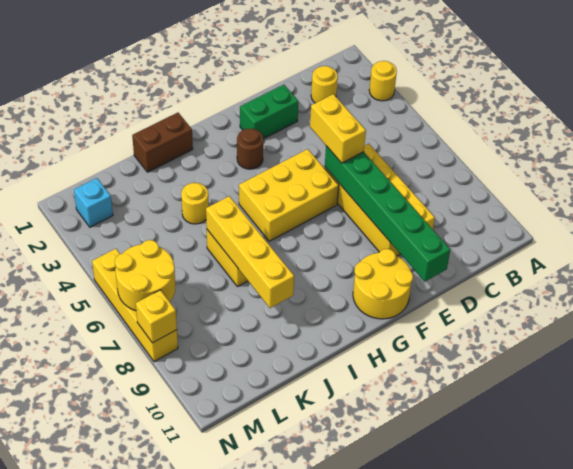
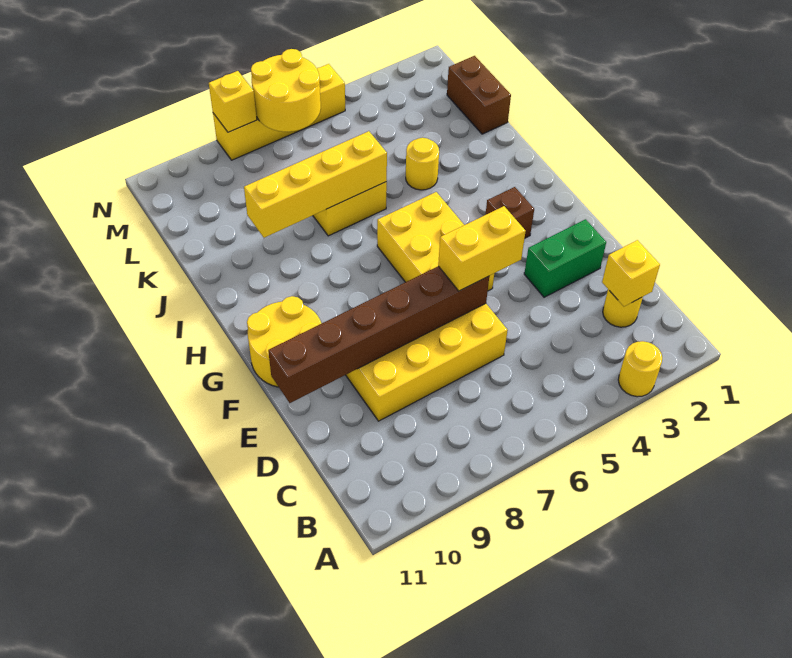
none -> yellow brick C2 level 2
green brick E2:F2 level 1 -> green brick E2:E3 level 1
green brick E6:E11 level 2 -> brown brick E6:E11 level 2
brown round brick G3 level 1 -> brown brick G3 level 1
brown brick I1:J1 level 1 -> brown brick K1:L1 level 1
cyan brick M2 level 1 -> none

